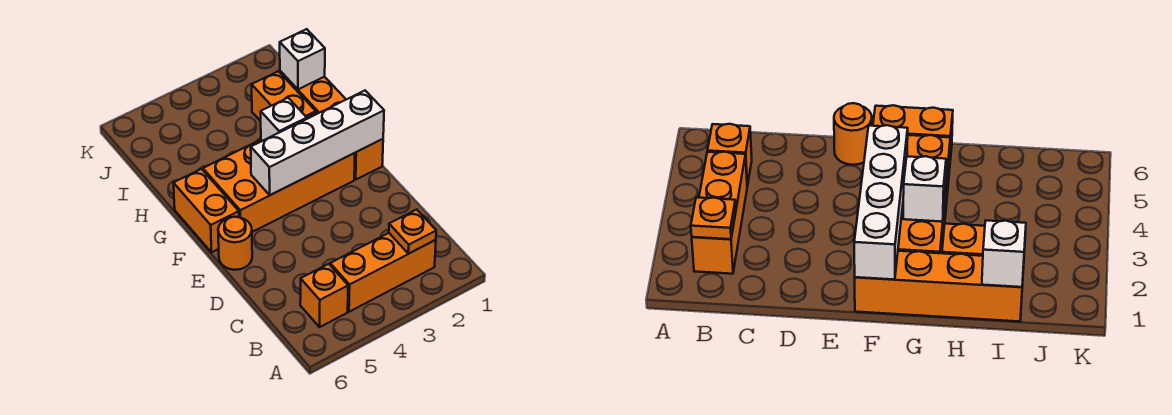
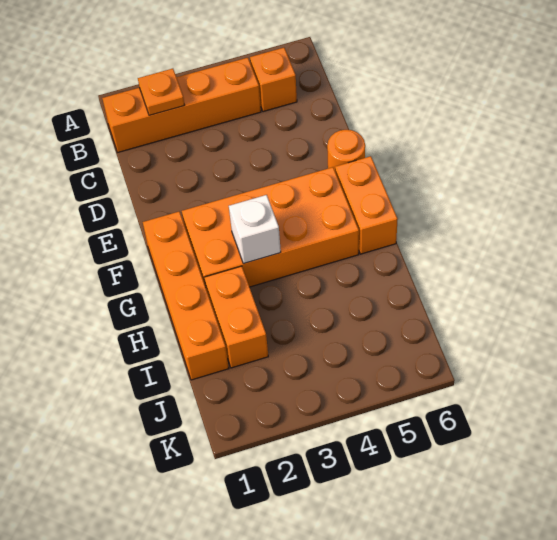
orange brick B2:B4 level 1 -> orange brick B1:B4 level 1
white brick F1:F4 level 2 -> none
white brick I1 level 2 -> none

